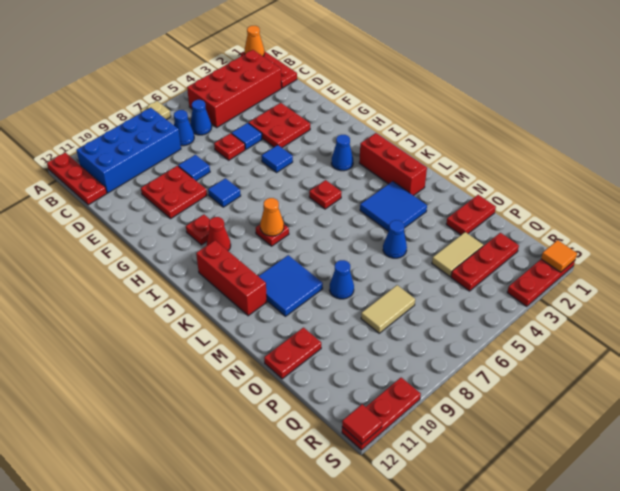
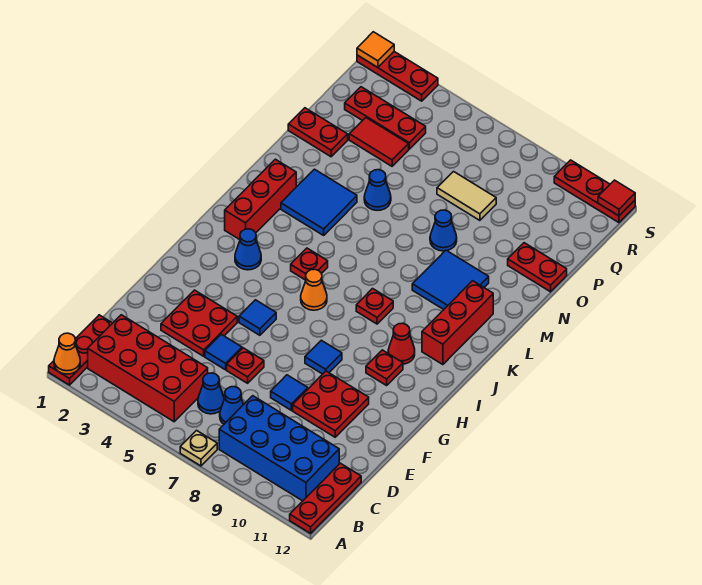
orange cone J8 level 2 -> orange cone I6 level 1
tan tile P3:P4 level 1 -> red tile P3:P4 level 1

